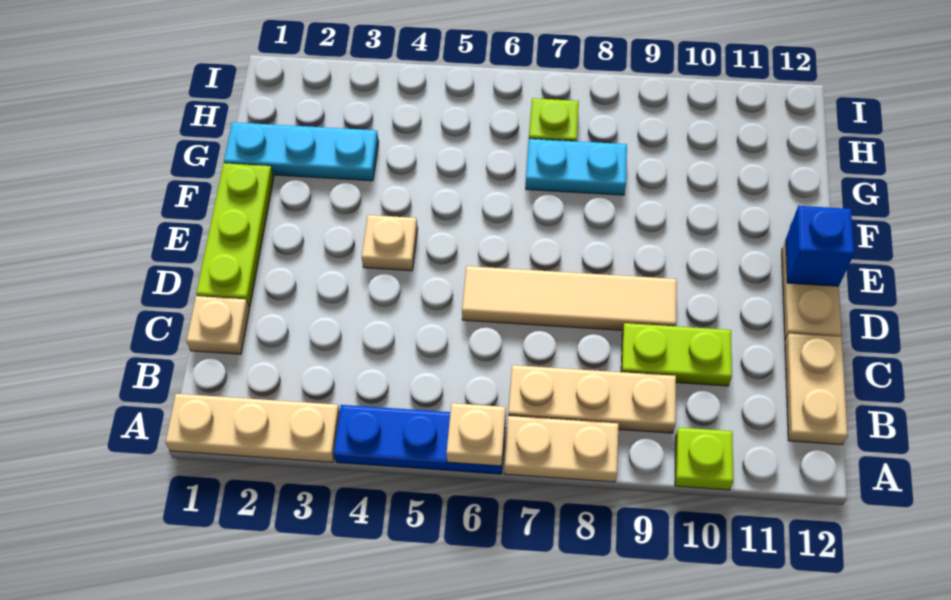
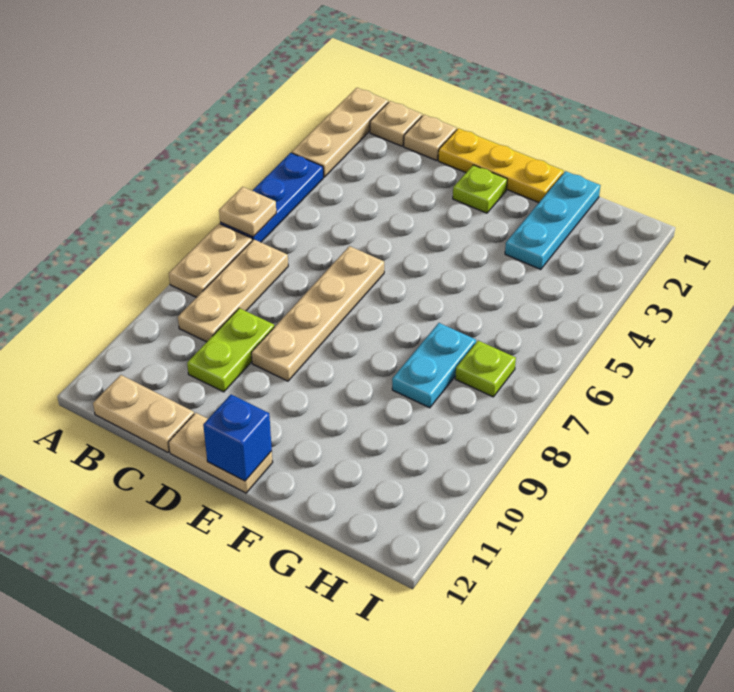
lime plate A10 level 1 -> lime plate E2 level 1
lime plate D1:F1 level 1 -> yellow plate D1:F1 level 1
tan tile D6:D9 level 1 -> tan plate D6:D9 level 1
tan plate E4 level 1 -> tan plate B1 level 1

